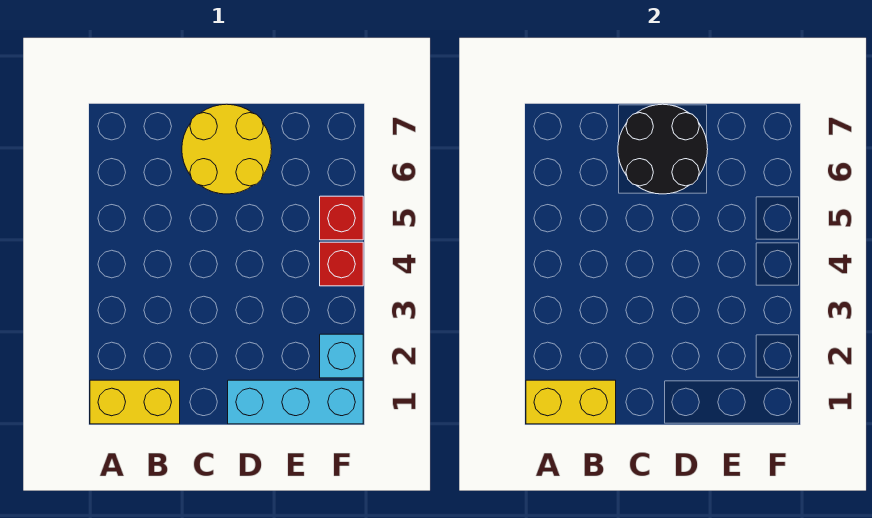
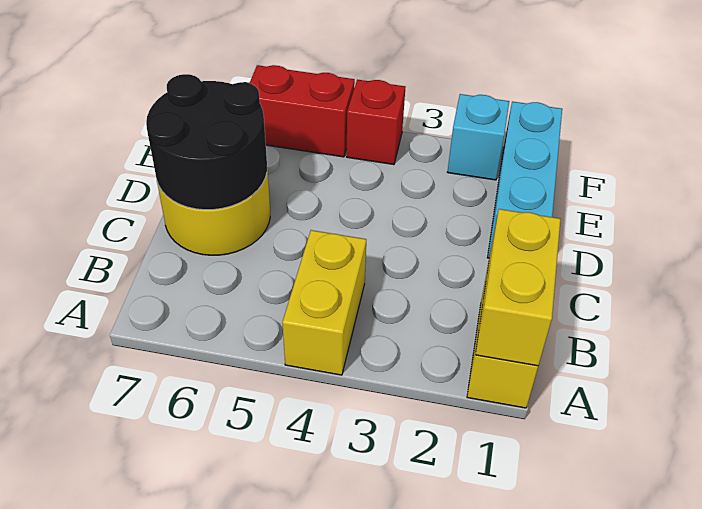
none -> yellow brick A4:B4 level 1
red brick F5 level 1 -> red brick F5:F6 level 1

